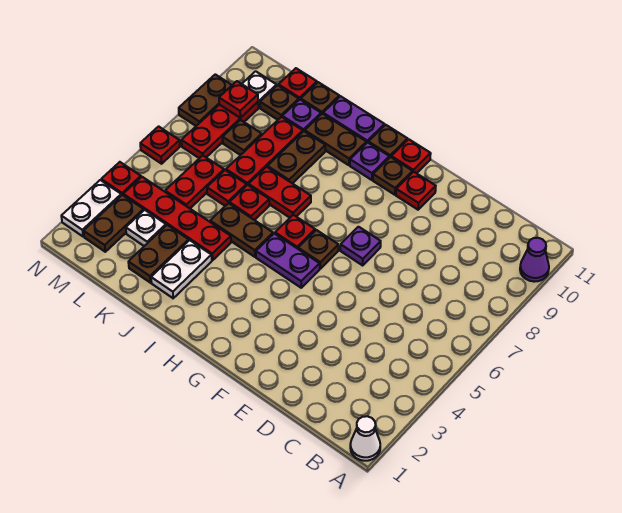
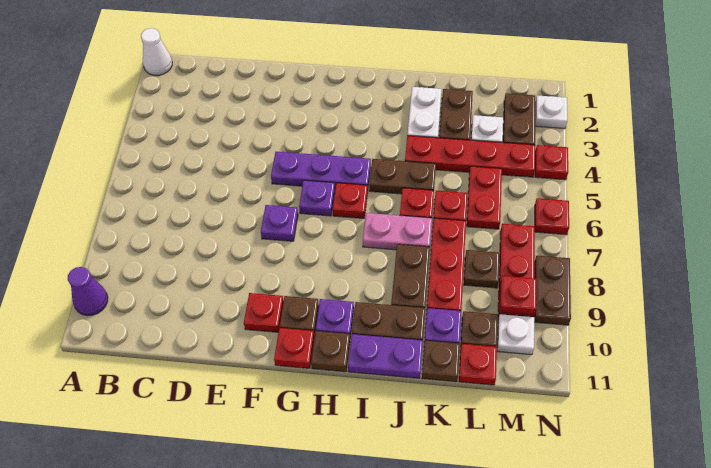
purple plate G5:H5 level 1 -> purple plate F5:H5 level 1
brown plate G6 level 1 -> purple plate G6 level 1
red plate I7:J7 level 1 -> pink plate I7:J7 level 1
white plate N2:N3 level 1 -> white plate N2 level 1

